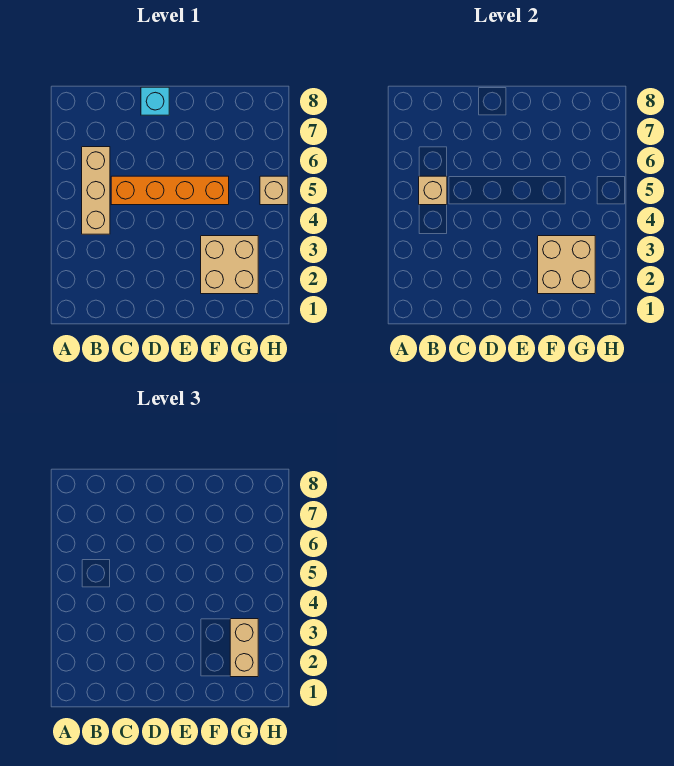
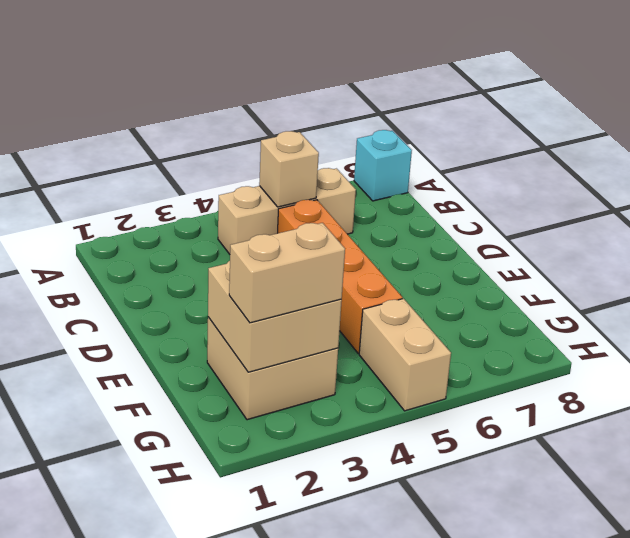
cyan brick D8 level 1 -> cyan brick A8 level 1
tan brick H5 level 1 -> tan brick G5:H5 level 1

